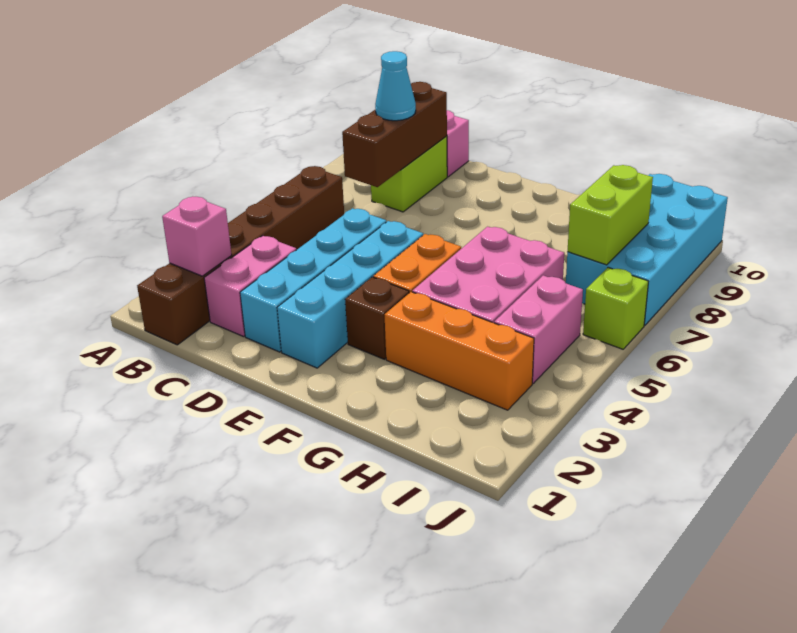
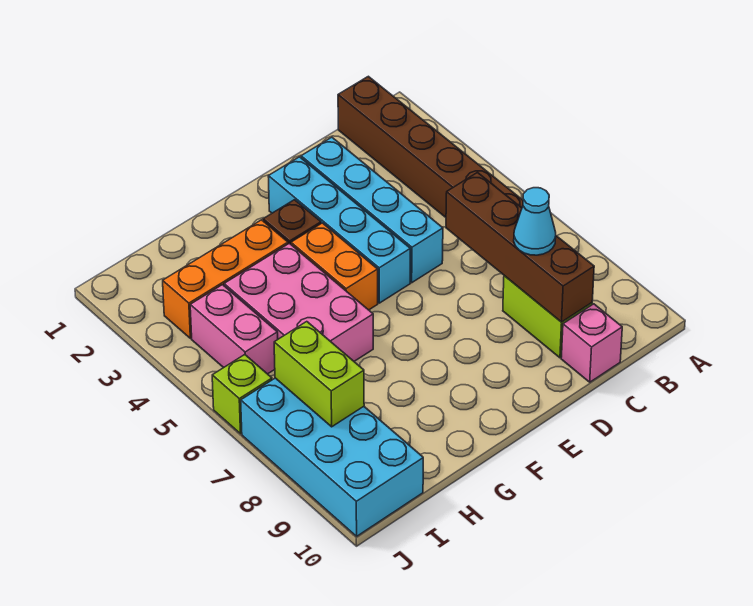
pink brick B2 level 2 -> none
pink brick C2:C3 level 1 -> none
brown brick C7:C9 level 2 -> brown brick C6:C9 level 2

